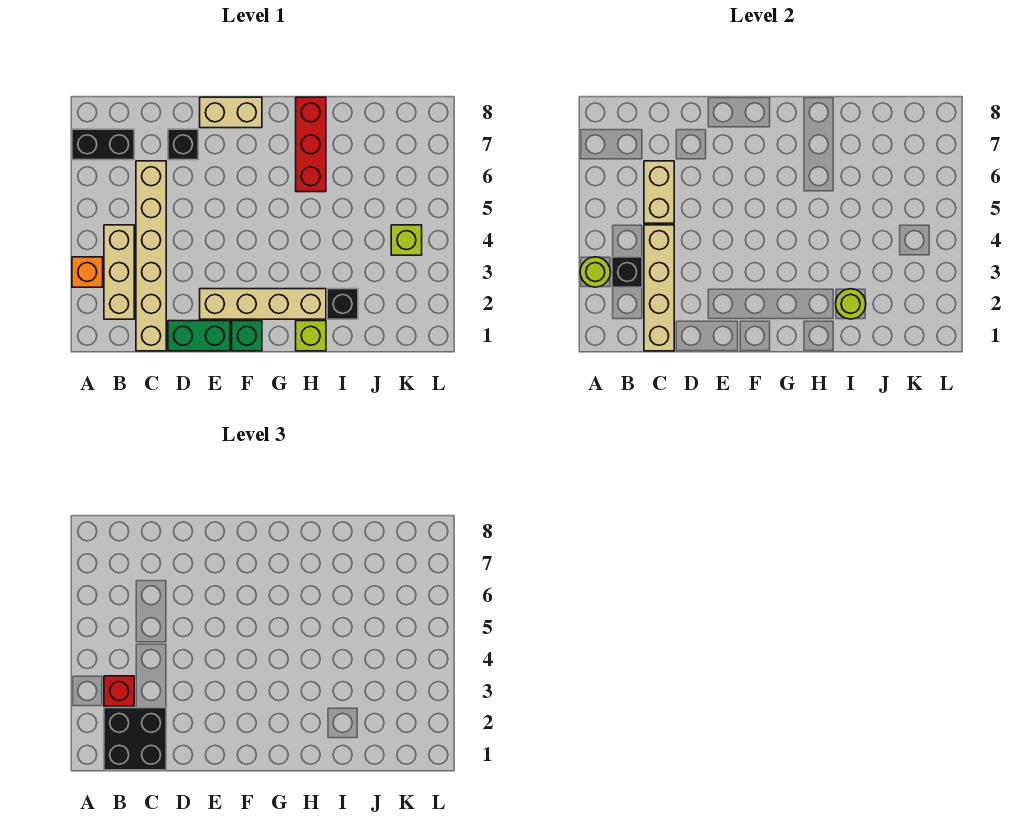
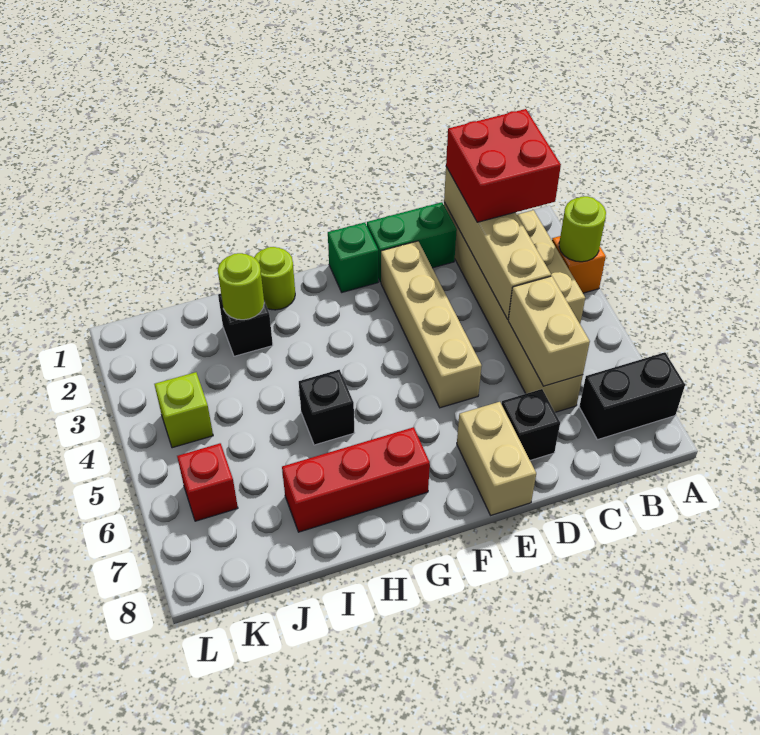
black brick B1:C2 level 3 -> red brick B1:C2 level 3
black brick B3 level 2 -> black brick H5 level 1
red brick B3 level 3 -> red brick K6 level 1
tan brick E2:H2 level 1 -> tan brick E2:E5 level 1
tan brick E8:F8 level 1 -> tan brick E7:E8 level 1
lime brick H1 level 1 -> lime round brick H1 level 1
red brick H6:H8 level 1 -> red brick G7:I7 level 1

